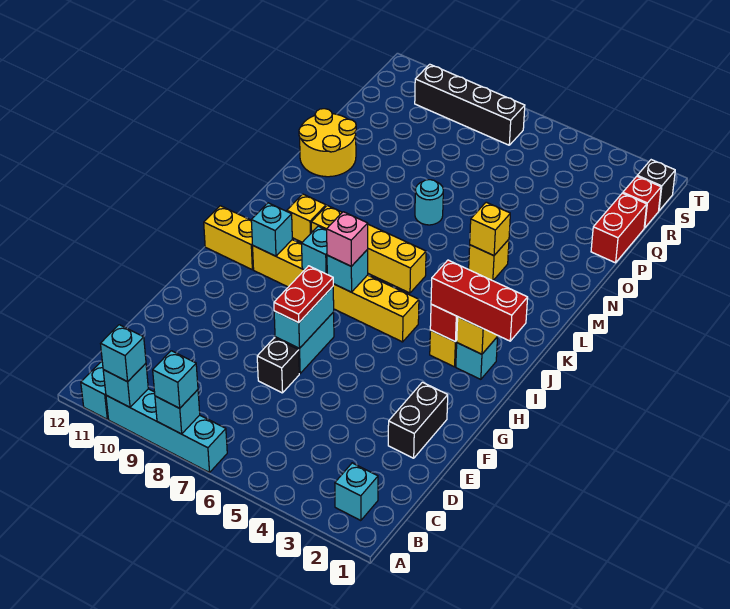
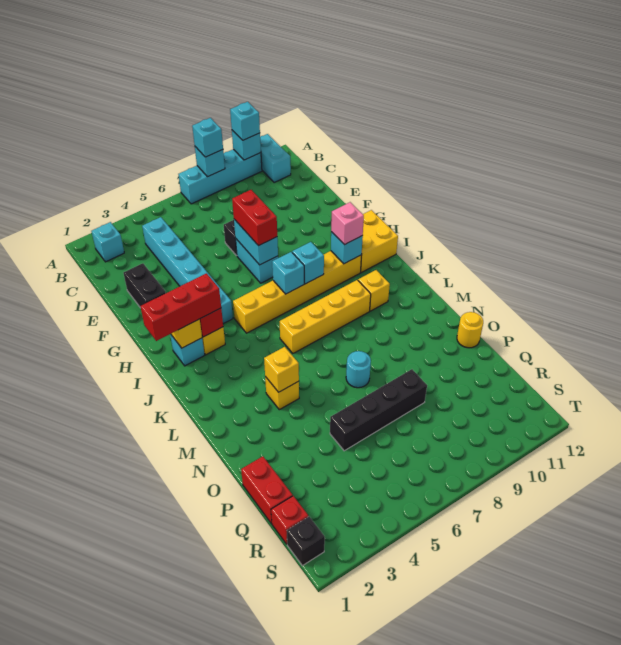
none -> cyan brick C4:H4 level 1
red plate F7:G7 level 3 -> red brick F7:G7 level 3
pink brick I7 level 3 -> pink brick I10 level 3
yellow brick I11:I12 level 1 -> yellow brick H11:I12 level 1
yellow round brick N11:O12 level 1 -> yellow round brick O12 level 1
black brick S7:S10 level 1 -> black brick P5:P8 level 1

